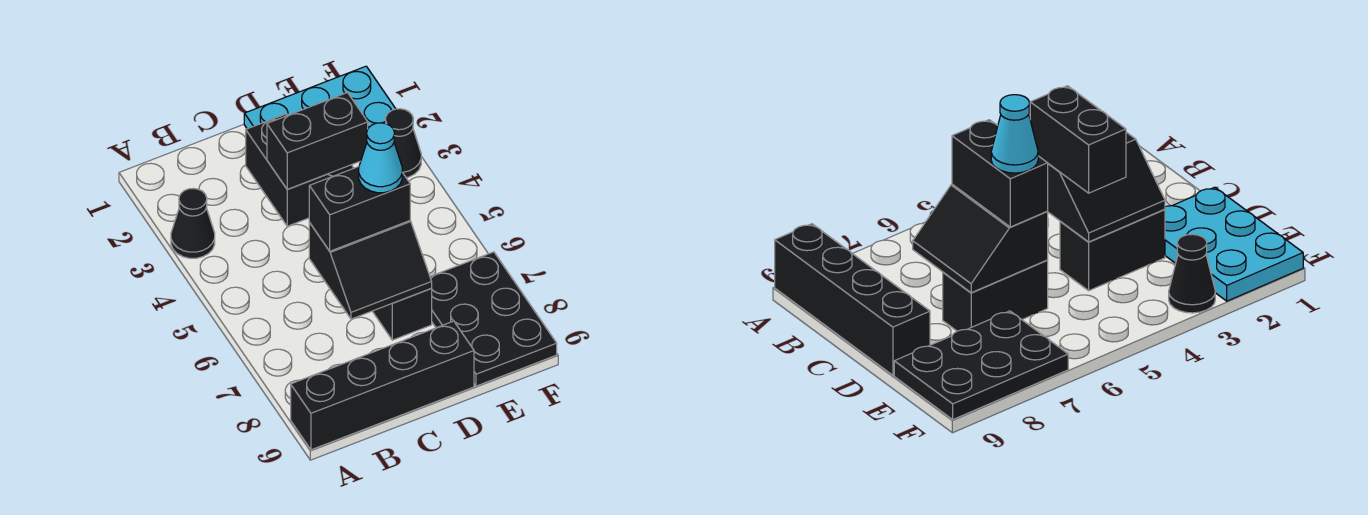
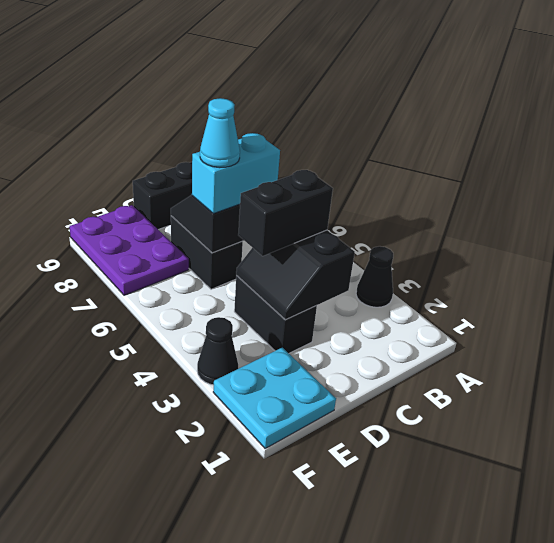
black brick C6:D6 level 3 -> cyan brick C6:D6 level 3
cyan plate D1:F2 level 1 -> cyan plate E1:F2 level 1
black plate E7:F9 level 1 -> purple plate E7:F9 level 1

